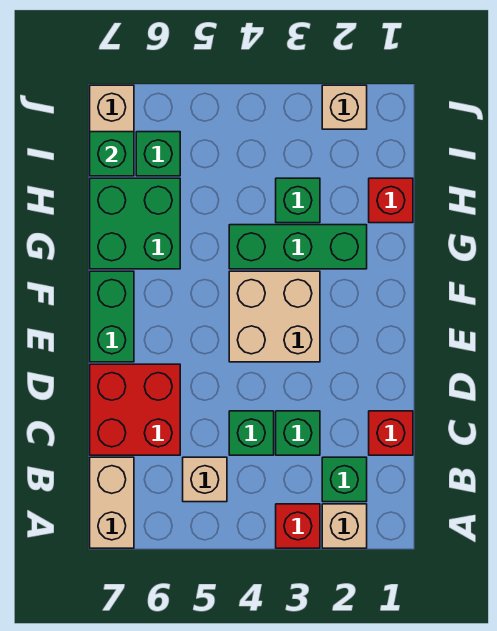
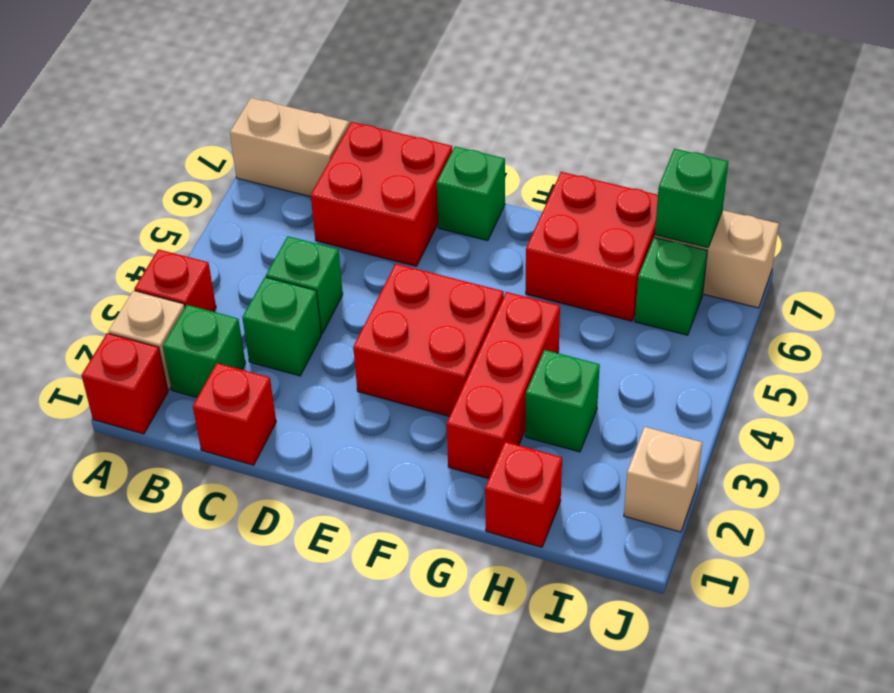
none -> red brick A1 level 1
tan brick B5 level 1 -> none
tan brick E3:F4 level 1 -> red brick E3:F4 level 1
green brick E7:F7 level 1 -> green brick E7 level 1
green brick G2:G4 level 1 -> red brick G2:G4 level 1
green brick G6:H7 level 1 -> red brick G6:H7 level 1

